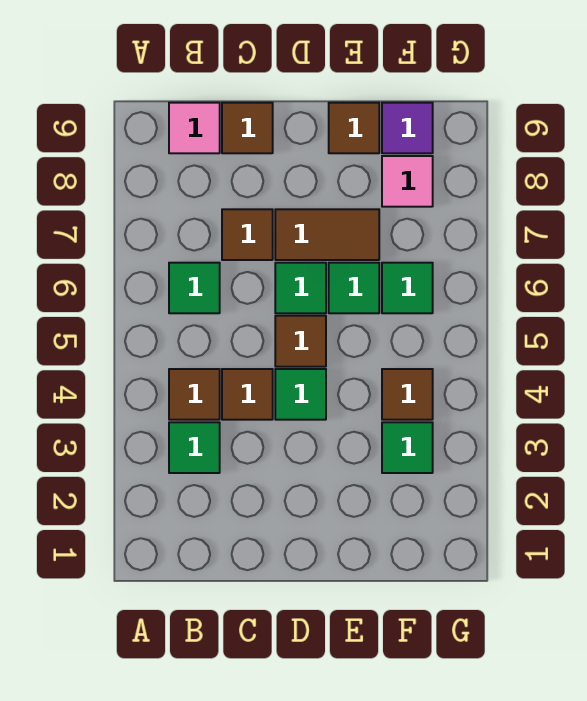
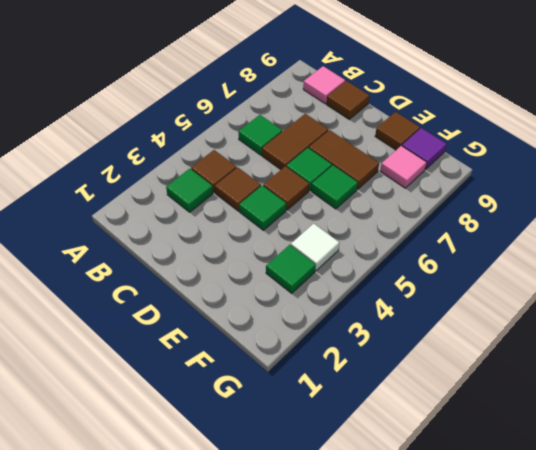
brown tile C7 level 1 -> brown tile C6:C7 level 1
brown tile F4 level 1 -> white tile F4 level 1
green tile F6 level 1 -> none

